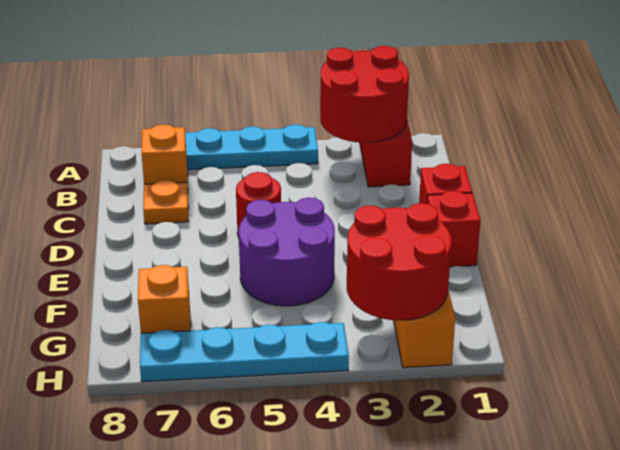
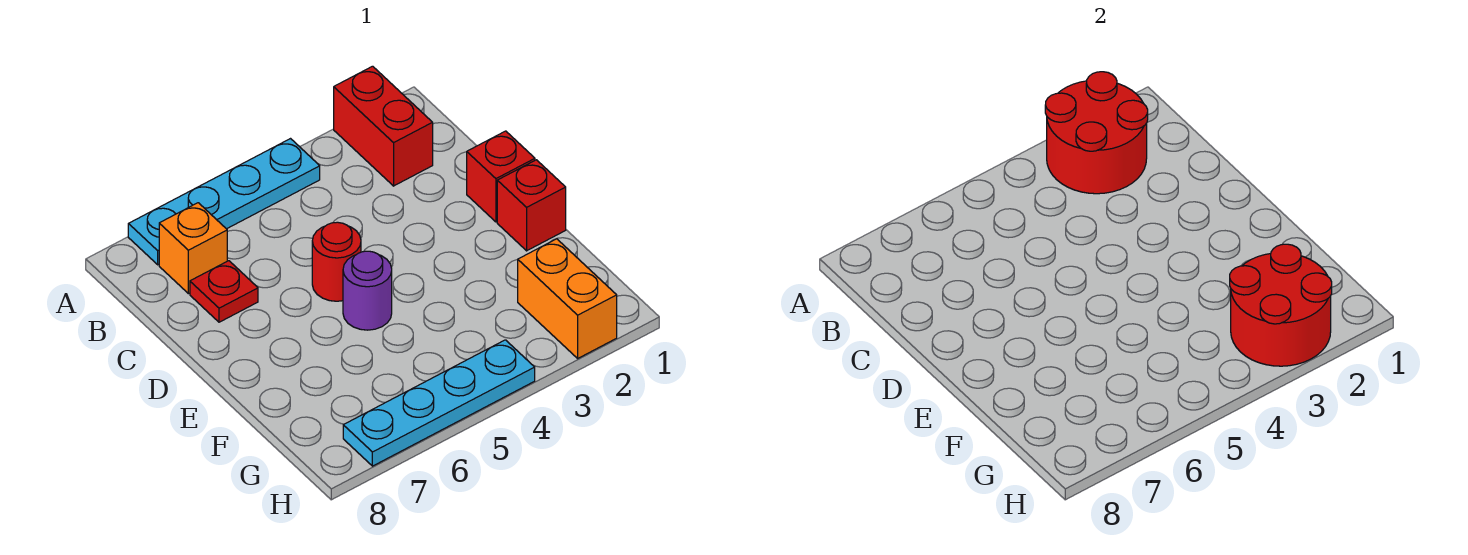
orange plate C7 level 1 -> red plate C7 level 1
purple round brick E4:F5 level 1 -> purple round brick E5 level 1
orange brick G7 level 1 -> none

